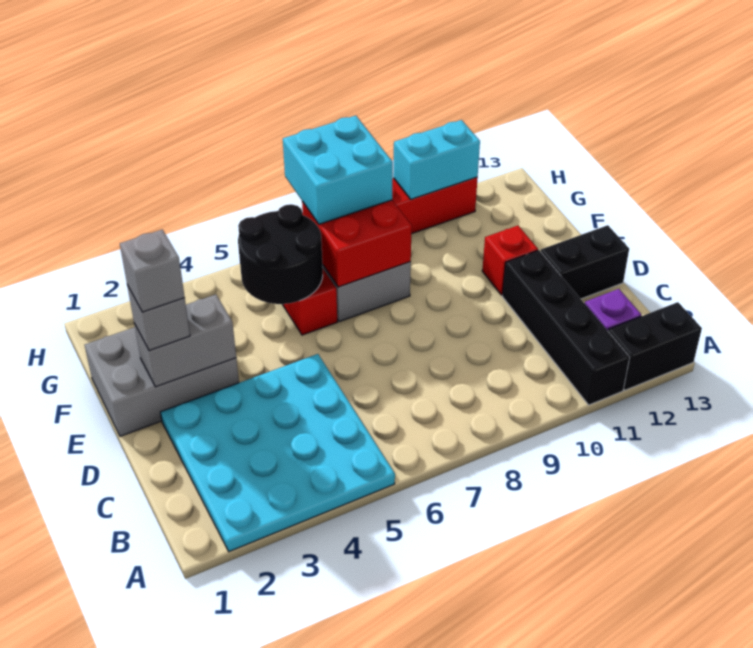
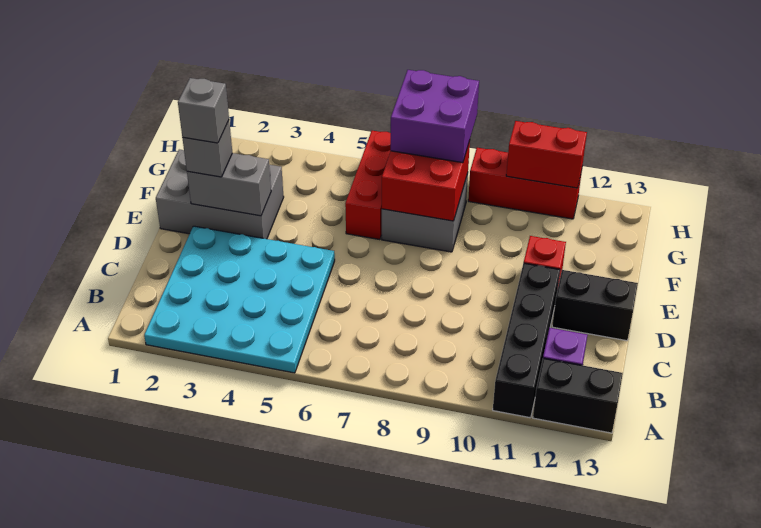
black round brick F5:G6 level 2 -> none
cyan brick G7:H8 level 3 -> purple brick G7:H8 level 3
cyan brick H10:H11 level 2 -> red brick H10:H11 level 2

